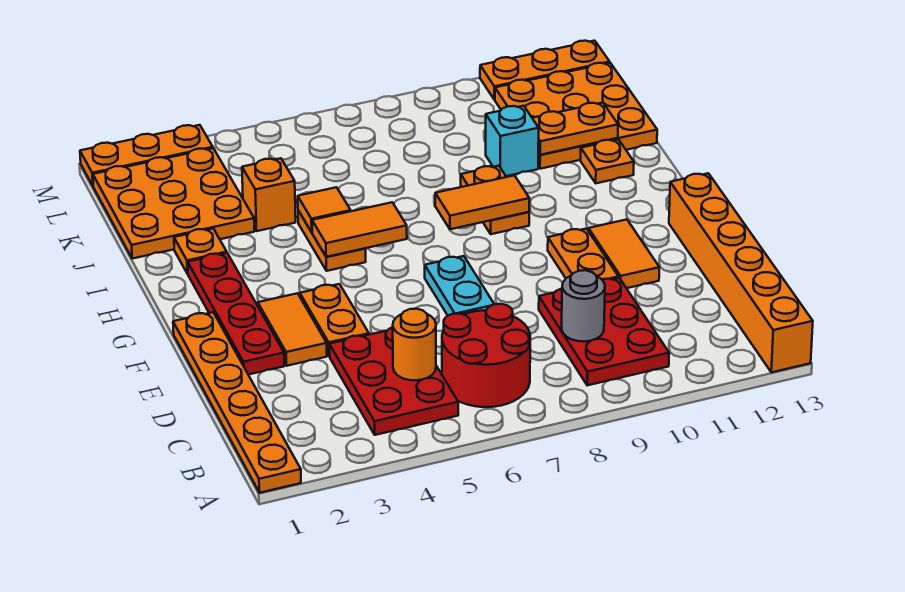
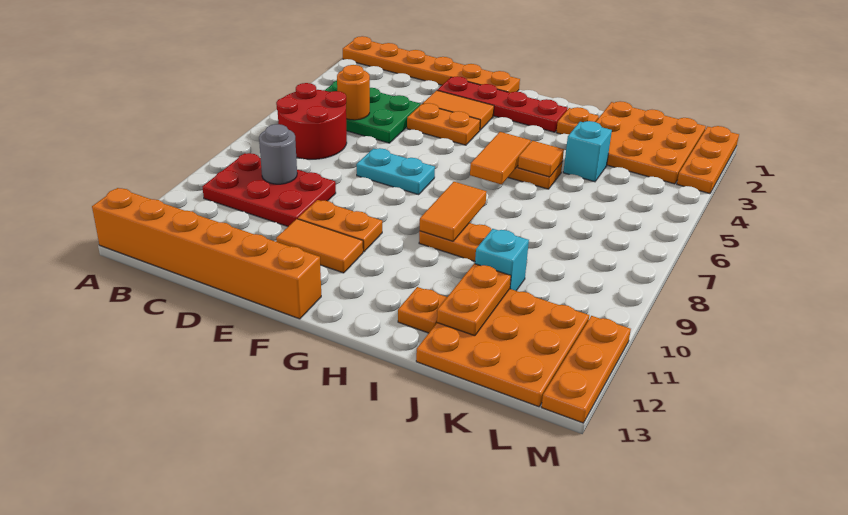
red plate B4:D5 level 1 -> green plate B4:D5 level 1
orange brick J4 level 1 -> cyan brick J4 level 1

